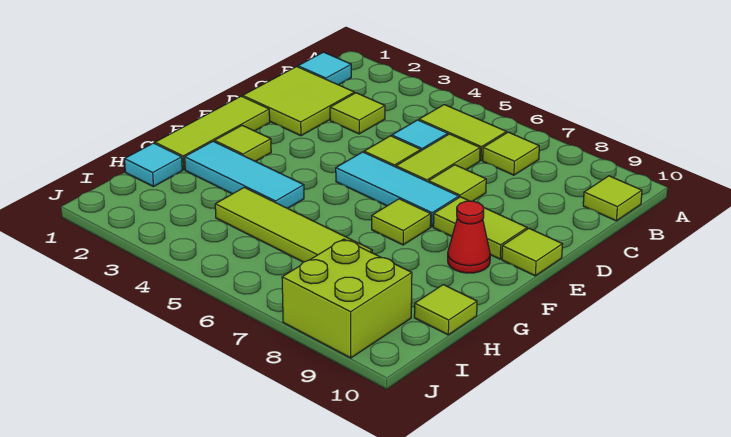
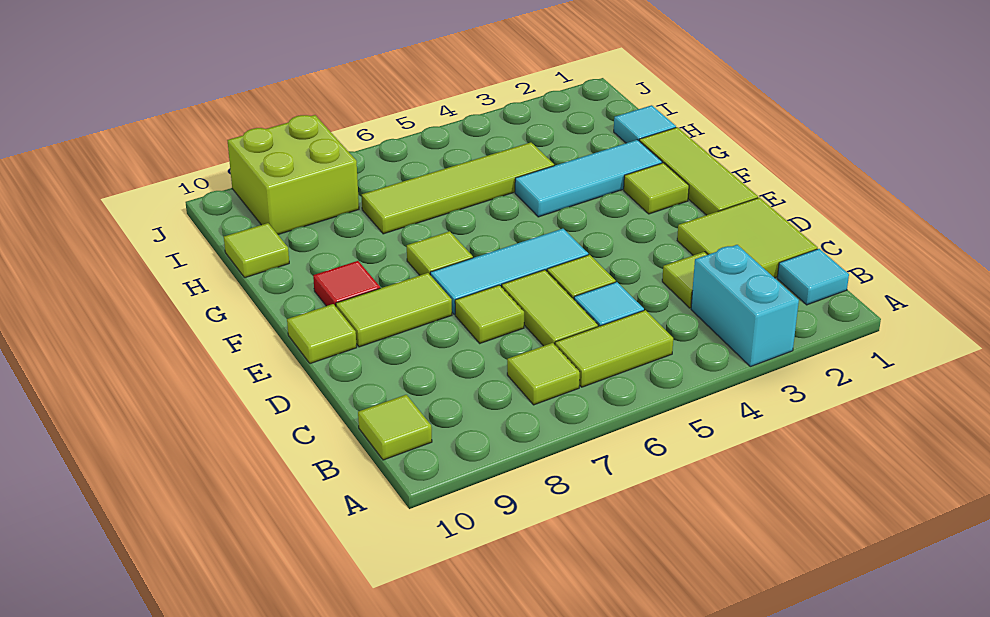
none -> cyan brick A3:B3 level 1
red cone F9 level 1 -> red tile F9 level 1

